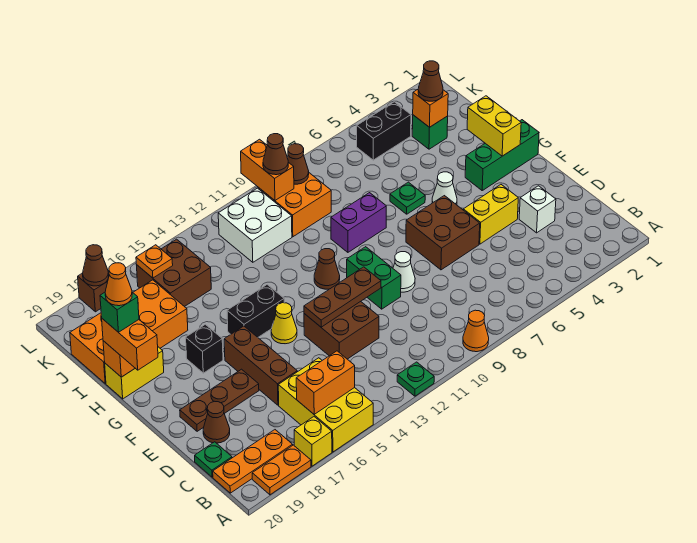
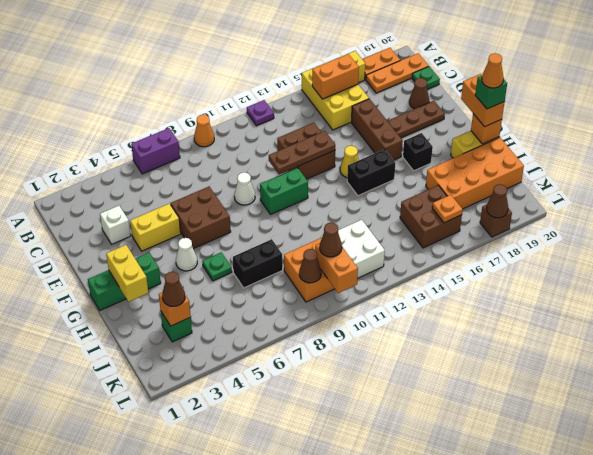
green plate A12 level 1 -> purple plate A12 level 1
green brick E10:F10 level 1 -> green brick F10:F11 level 1
brown cone G11 level 1 -> none
purple brick H8:H9 level 1 -> purple brick A6:A7 level 1
black brick K4:K5 level 1 -> black brick I7:I8 level 1

